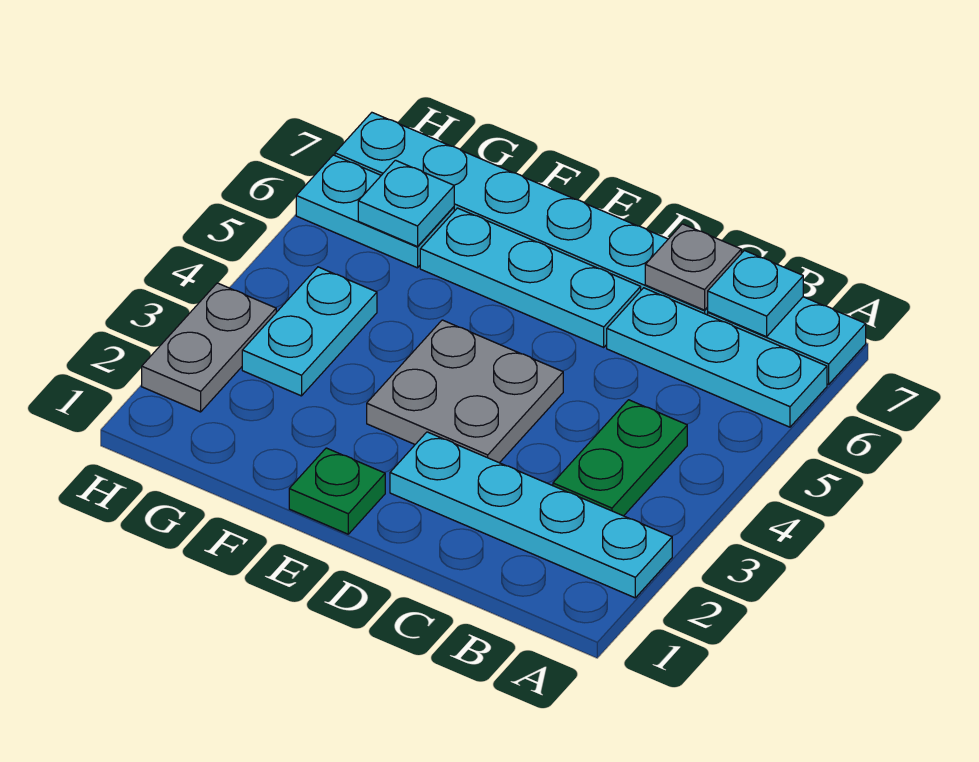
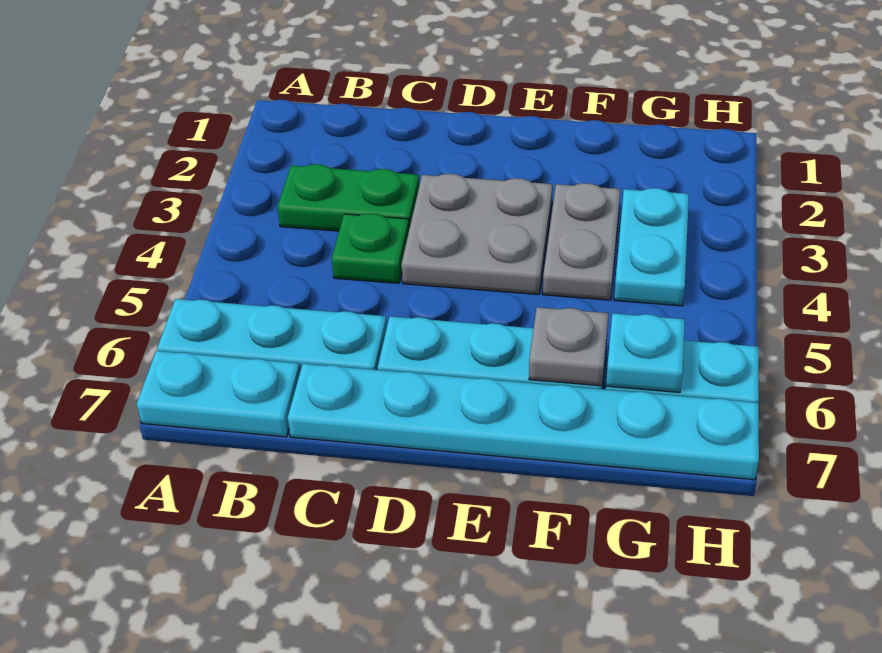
cyan plate A2:D2 level 1 -> none
green plate B3:B4 level 1 -> green plate B3:C3 level 1
cyan plate B7 level 2 -> none
grey plate C7 level 2 -> grey plate F6 level 2
green plate E1 level 1 -> green plate C4 level 1
grey plate H2:H3 level 1 -> grey plate F3:F4 level 1

